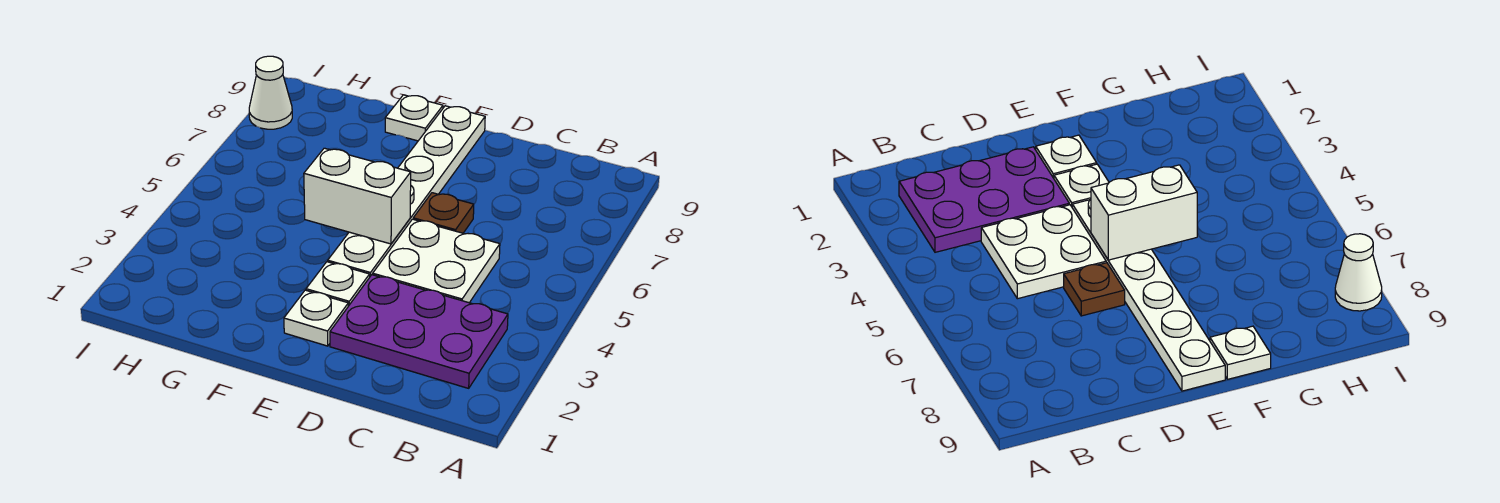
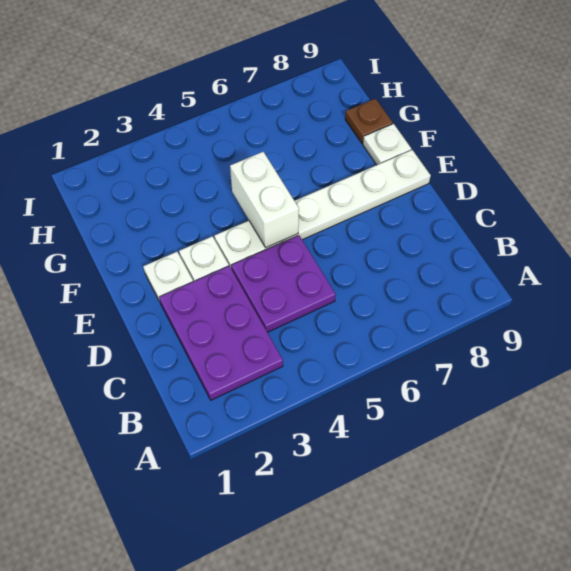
white plate C4:D5 level 1 -> purple plate C4:D5 level 1
brown plate D6 level 1 -> brown plate G9 level 1
white cone I8 level 1 -> none

